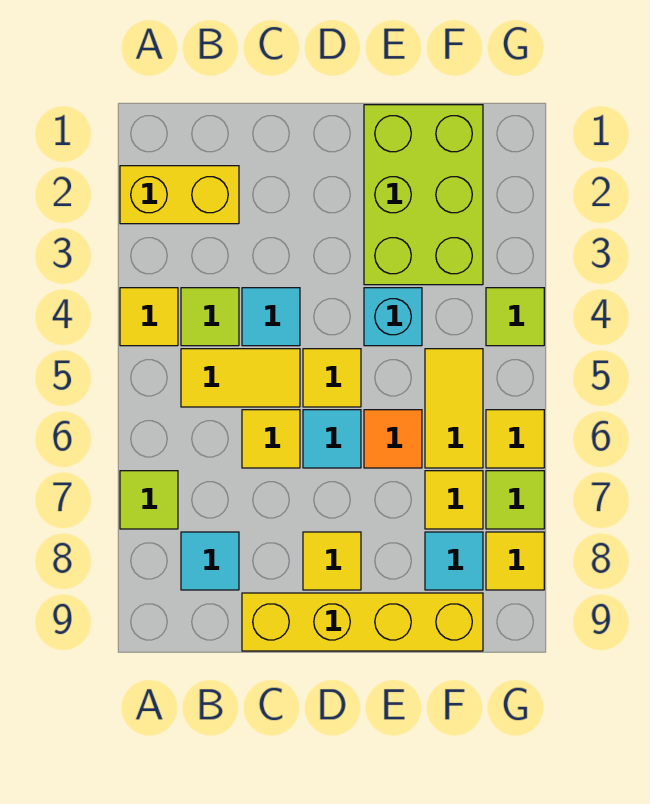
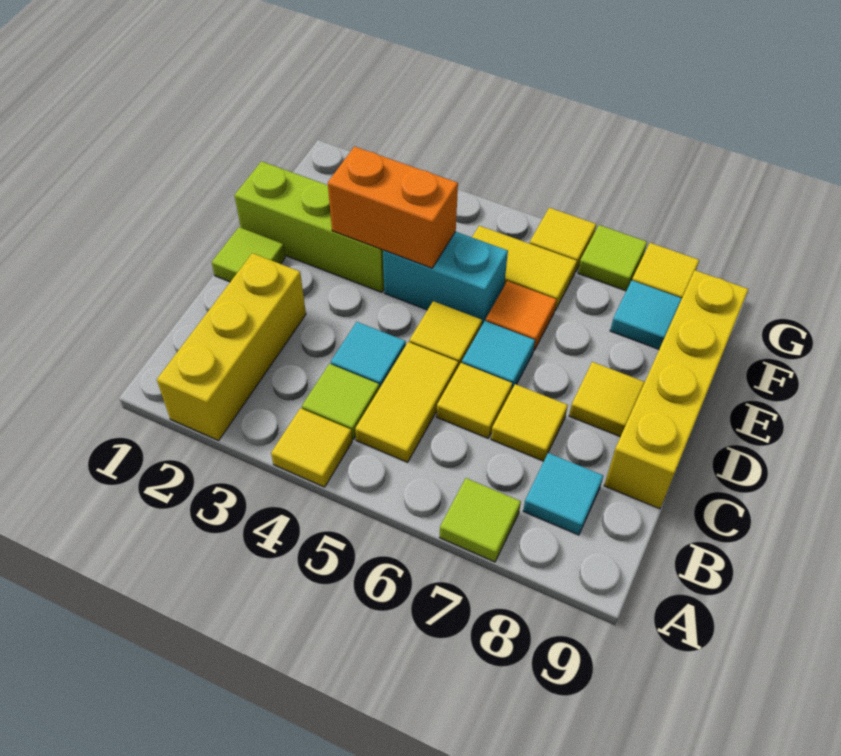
yellow brick A2:B2 level 1 -> yellow brick A2:C2 level 1
lime brick E1:F3 level 1 -> lime brick E1:E3 level 1
none -> orange brick E3:E4 level 2
cyan brick E4 level 1 -> cyan brick E4:E5 level 1
yellow tile F7 level 1 -> yellow tile C7 level 1
lime tile G4 level 1 -> lime tile D1 level 1

